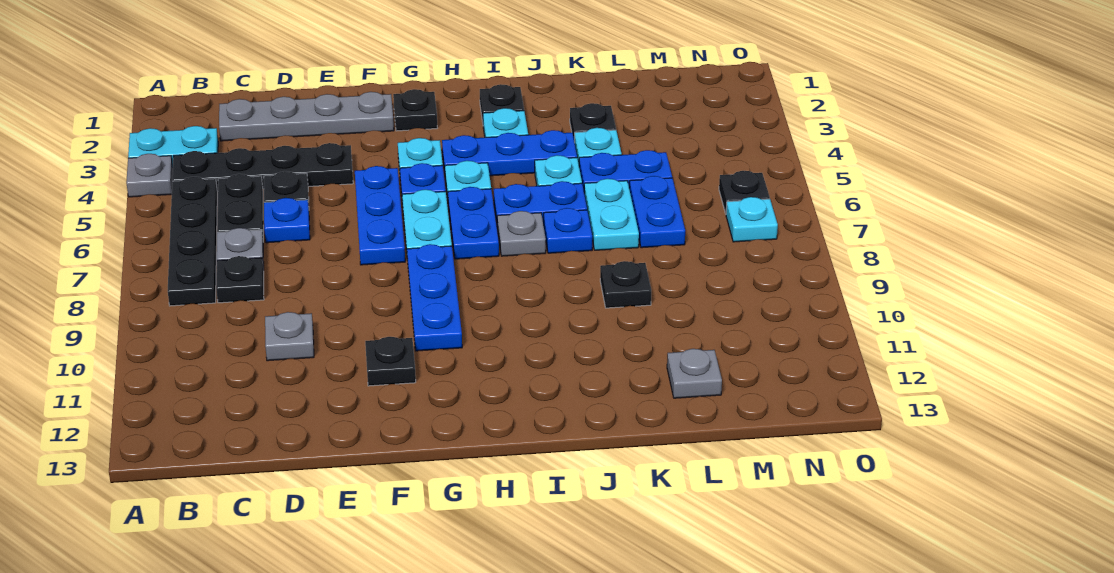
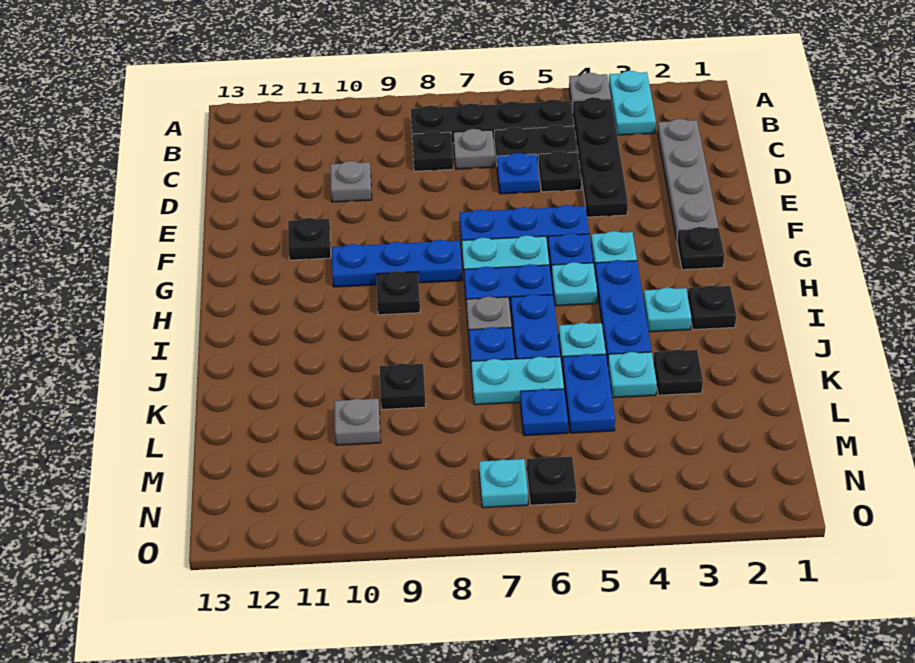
none -> black plate H9 level 1
blue plate L6:L7 level 1 -> blue plate L6 level 1
grey plate L12 level 1 -> grey plate L10 level 1

